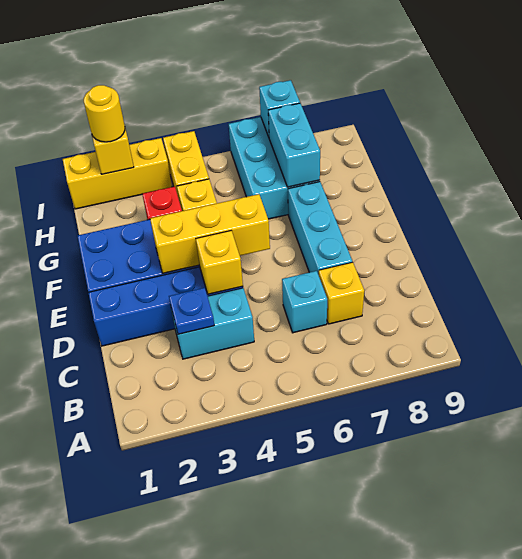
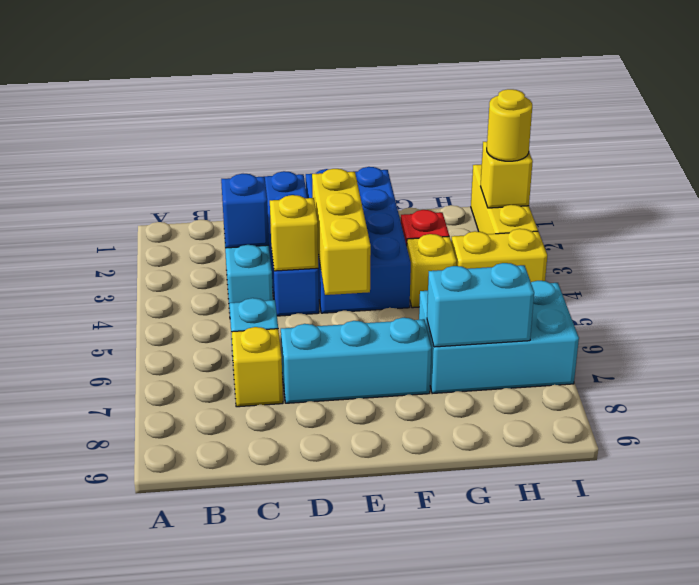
blue plate C3 level 2 -> blue brick C3 level 2
cyan brick I7 level 2 -> none

